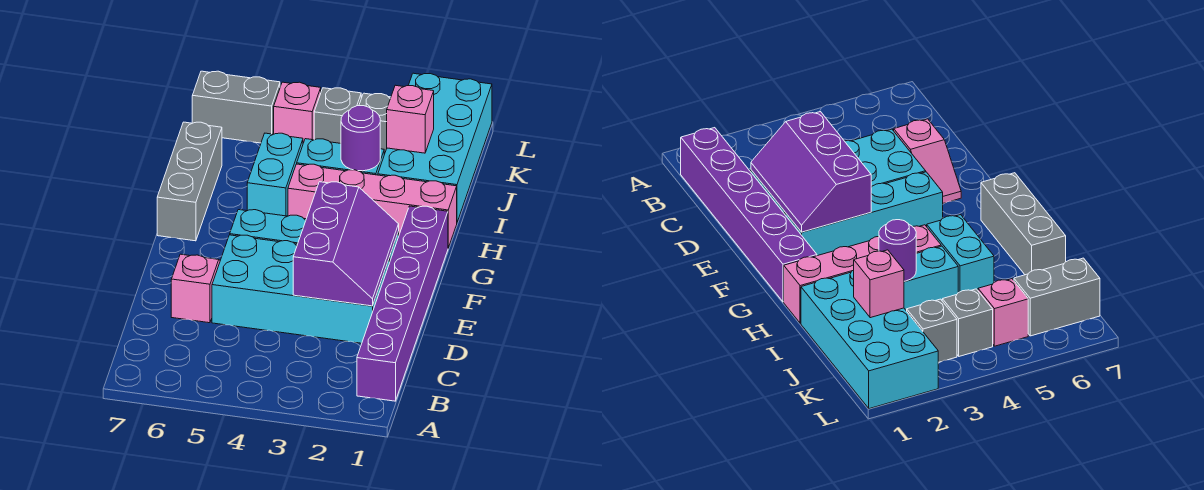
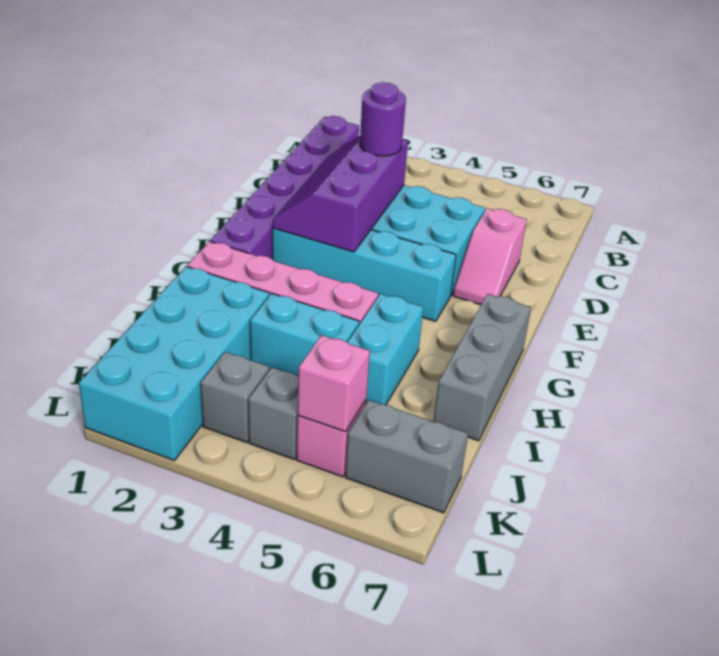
purple round brick I3 level 2 -> purple round brick D3 level 3
pink brick J2 level 2 -> pink brick K5 level 2

